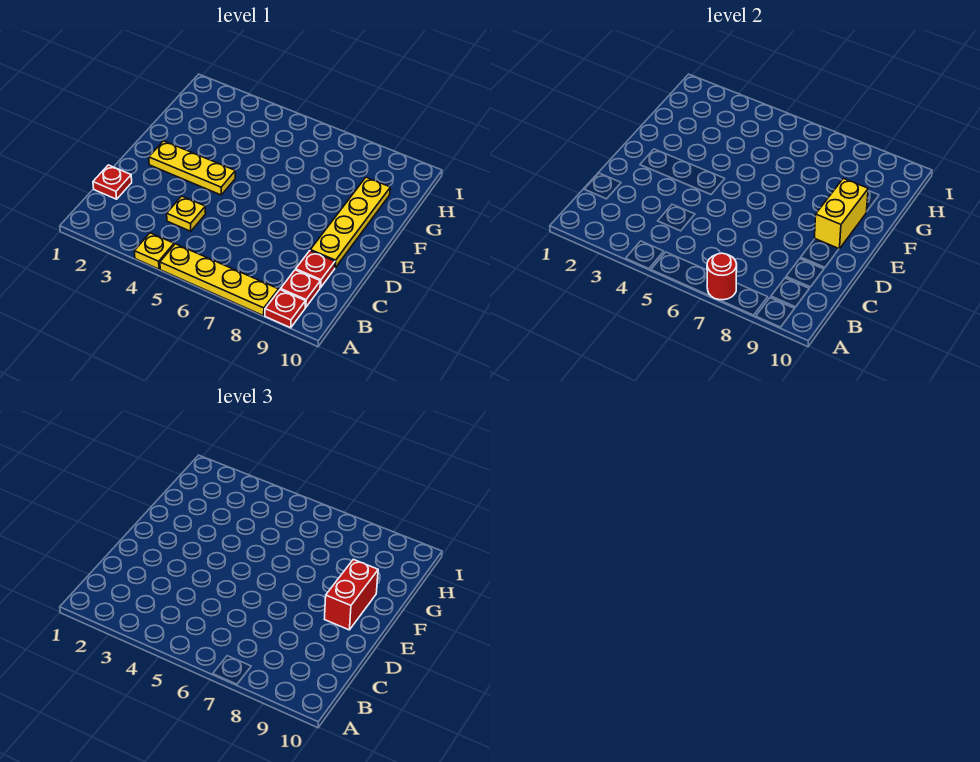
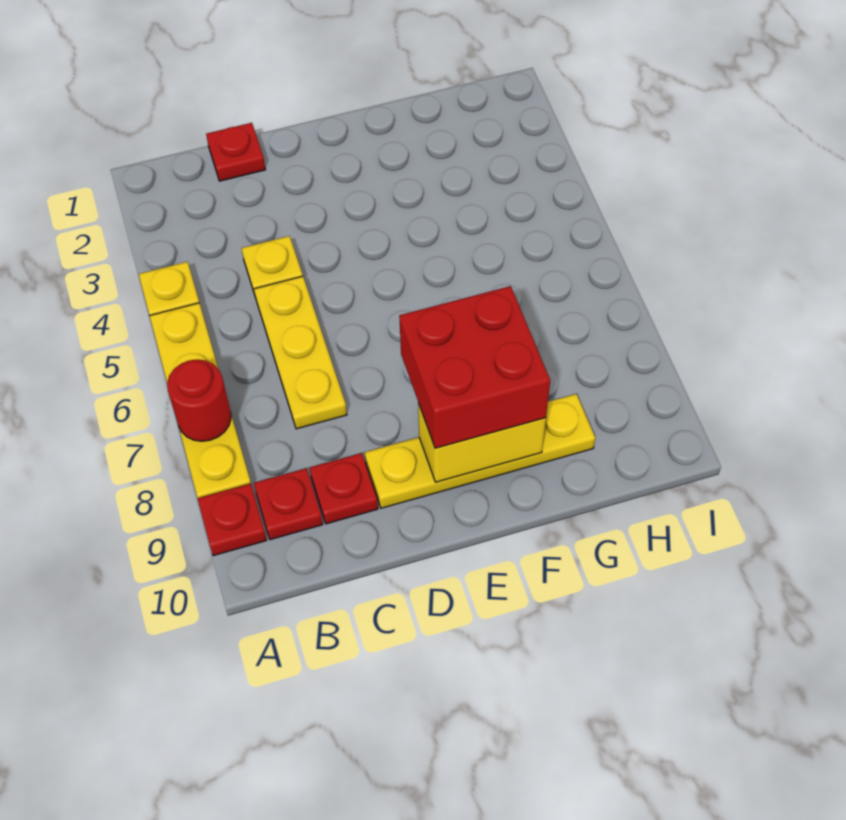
yellow plate E2:E4 level 1 -> yellow plate C5:C7 level 1
red brick E9:F9 level 3 -> red brick E8:F9 level 3

